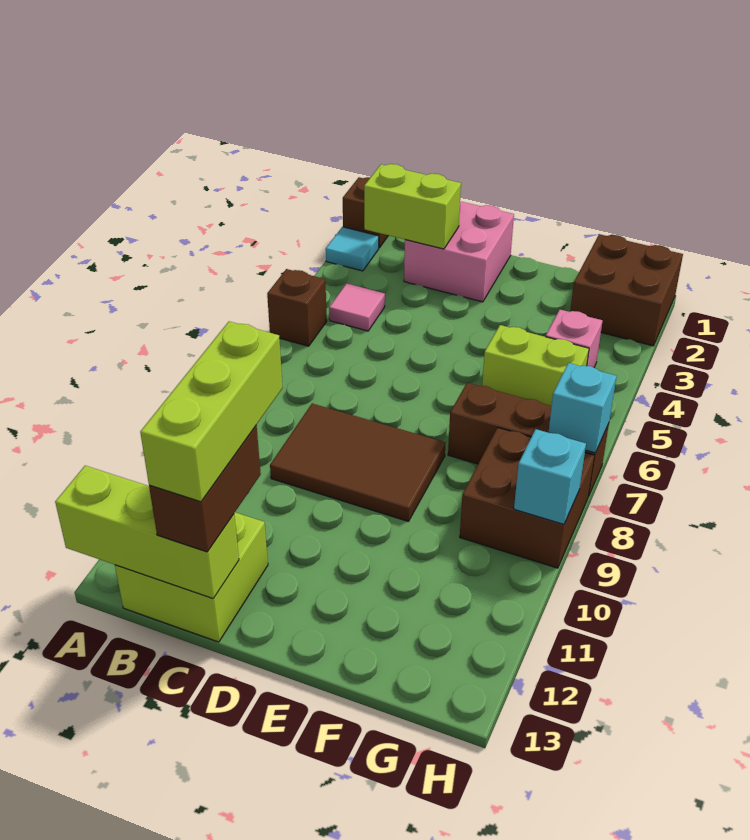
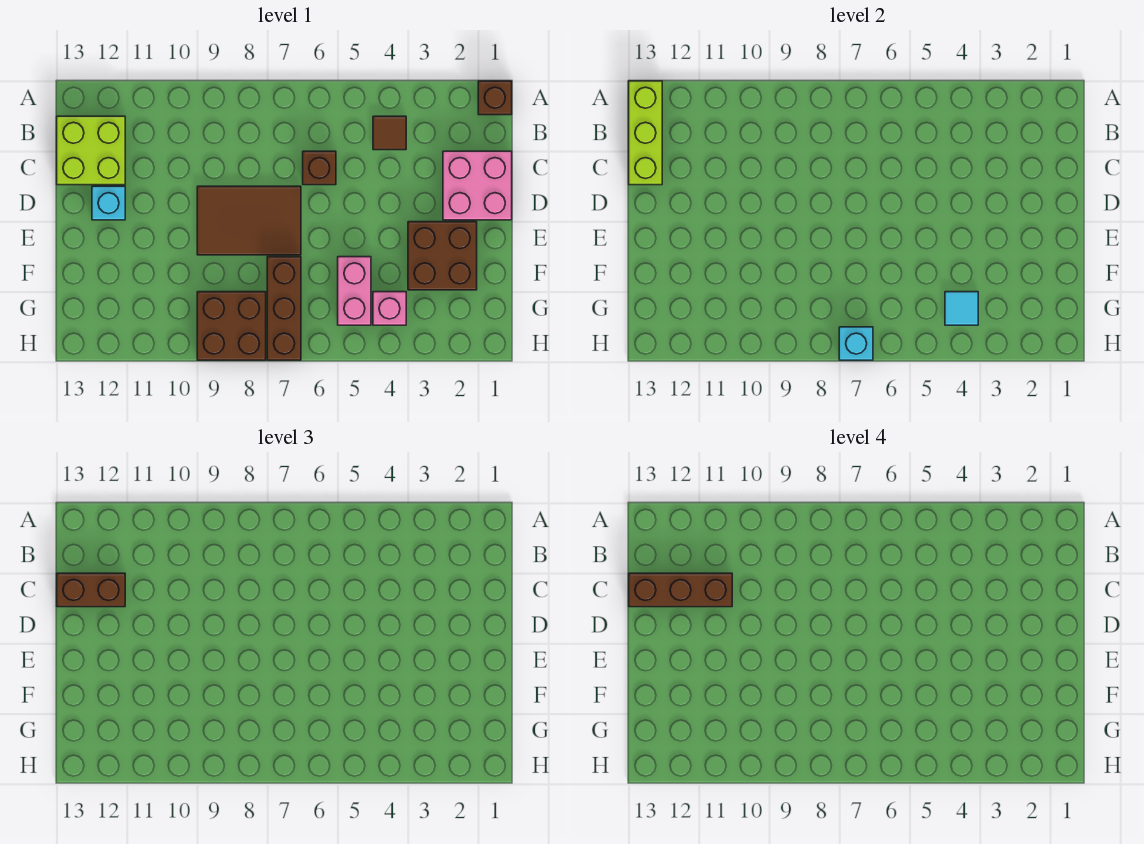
cyan tile A2 level 1 -> cyan tile G4 level 2
brown brick A5 level 1 -> brown brick C6 level 1
lime brick B2:C2 level 2 -> none
pink tile B4 level 1 -> brown tile B4 level 1
brown tile C8:E9 level 1 -> brown tile D7:E9 level 1
lime brick C11:C13 level 4 -> brown brick C11:C13 level 4
lime brick F5:G5 level 1 -> pink brick F5:G5 level 1
brown brick G1:H2 level 1 -> brown brick E2:F3 level 1
cyan brick H9 level 2 -> cyan brick D12 level 1

